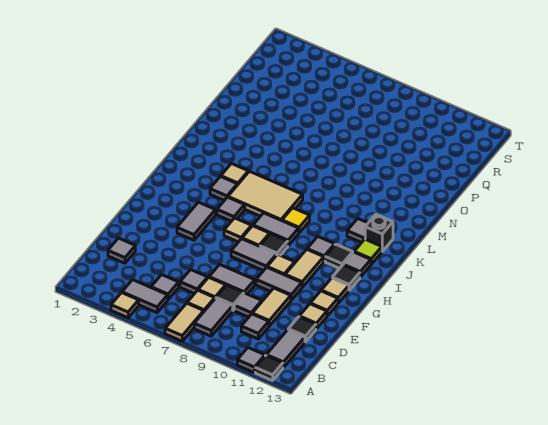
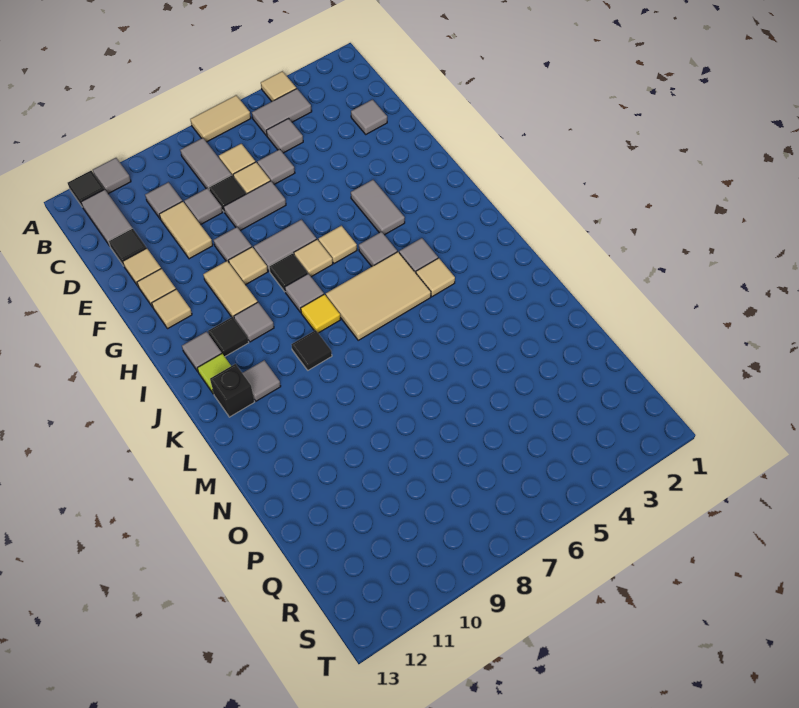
tan tile A7:B7 level 1 -> tan tile A6:A7 level 1
grey tile F9:F10 level 1 -> grey tile F9 level 1
black tile H12 level 1 -> black tile K9 level 1
grey tile I7:I8 level 1 -> grey tile I8 level 1

